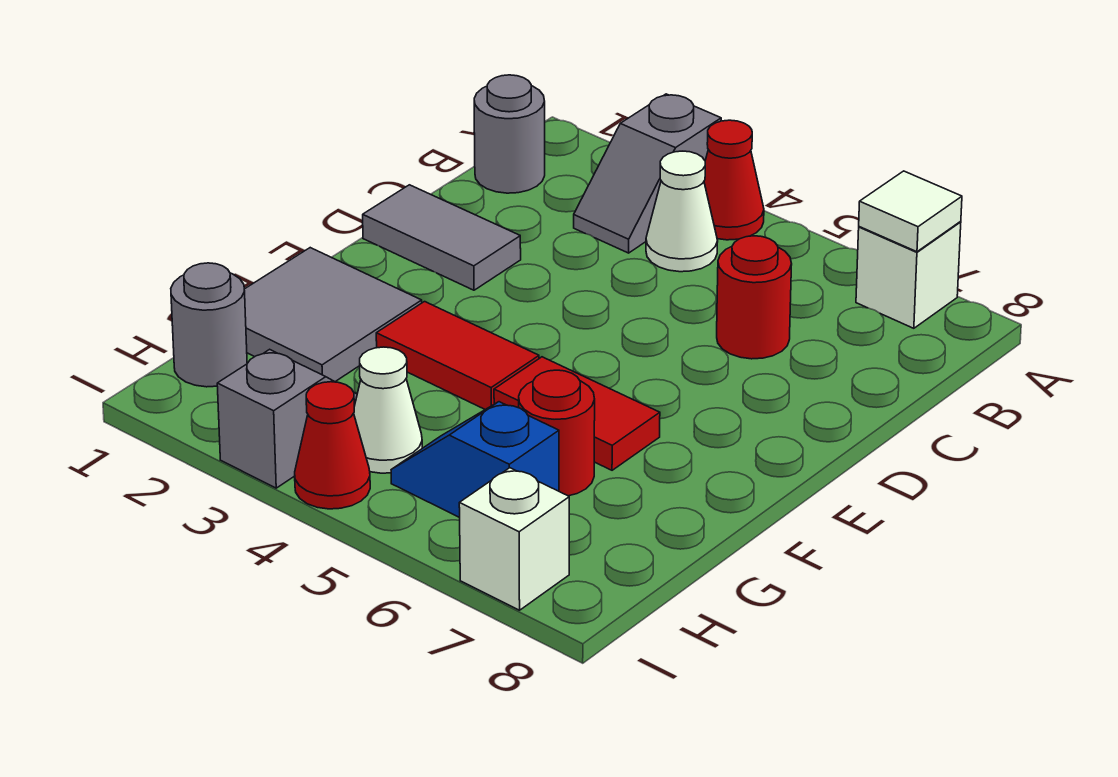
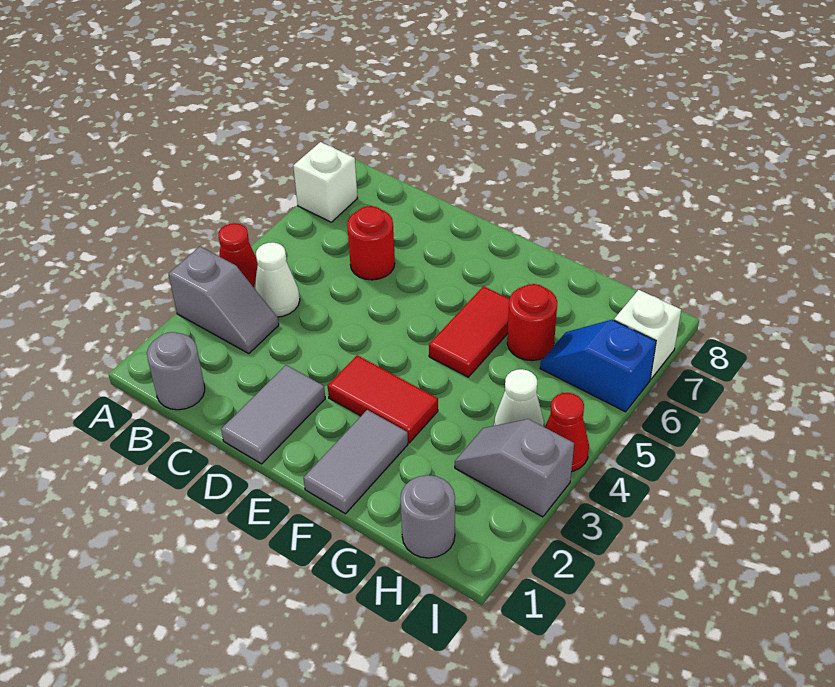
white tile A7 level 2 -> none
grey tile F1:G2 level 1 -> grey tile F1:F2 level 1
red tile F3:F4 level 1 -> red tile E3:F3 level 1
blue slope H5:H6 level 1 top 6 -> blue slope H6:I6 level 1 top I

